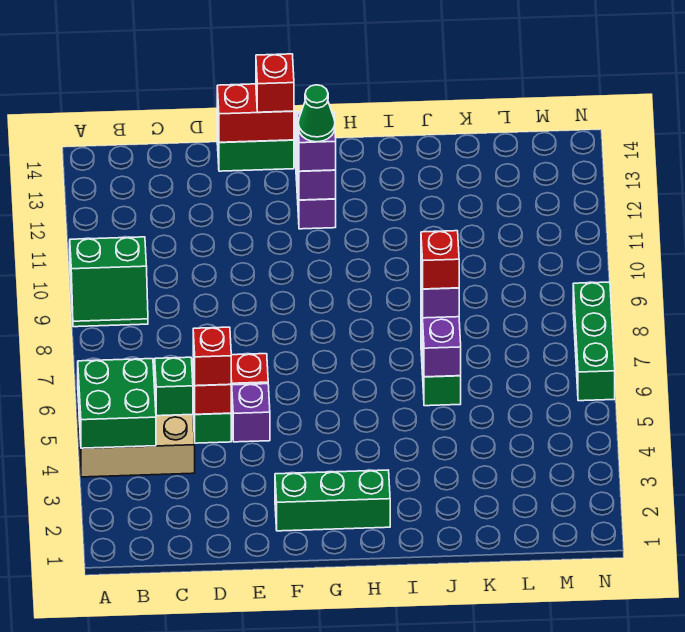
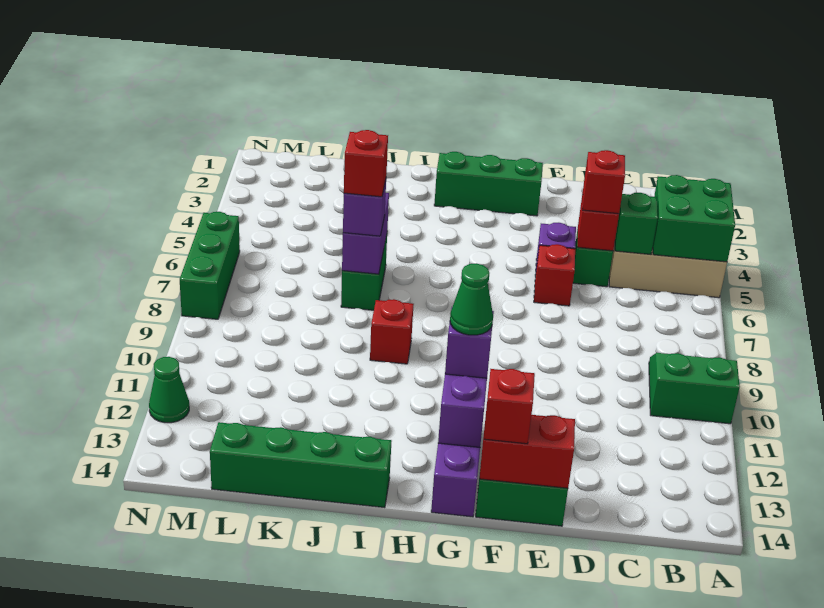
none -> red brick I9 level 1
none -> green brick I14:L14 level 1
none -> green cone N12 level 1

